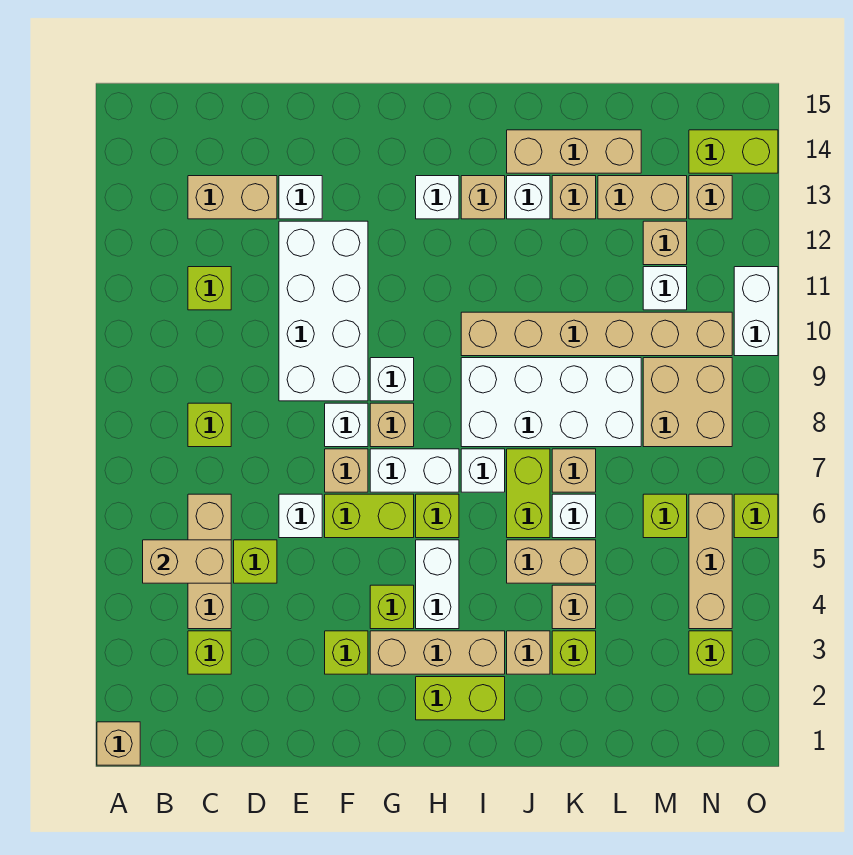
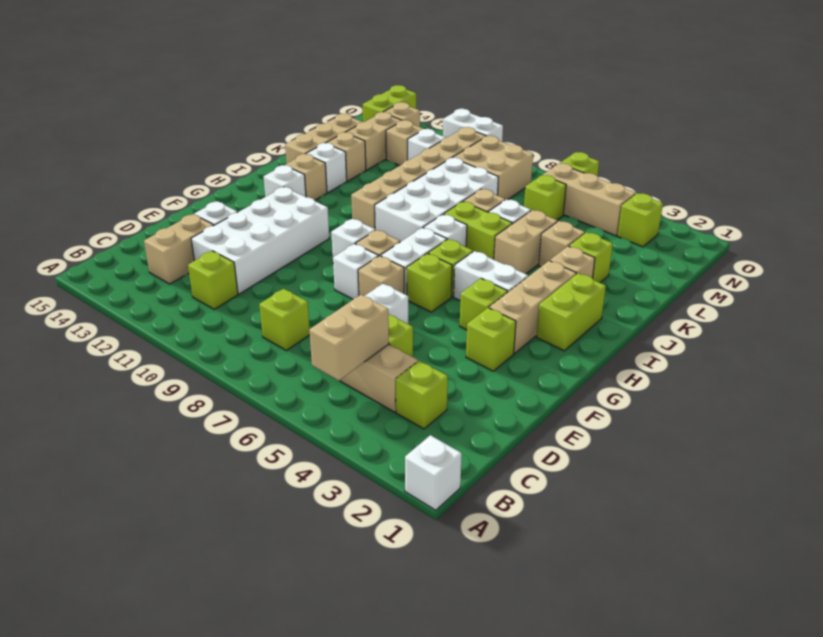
tan brick A1 level 1 -> white brick A1 level 1
white brick E9:F12 level 1 -> white brick D11:G12 level 1
lime brick F6:G6 level 1 -> lime brick G6 level 1

